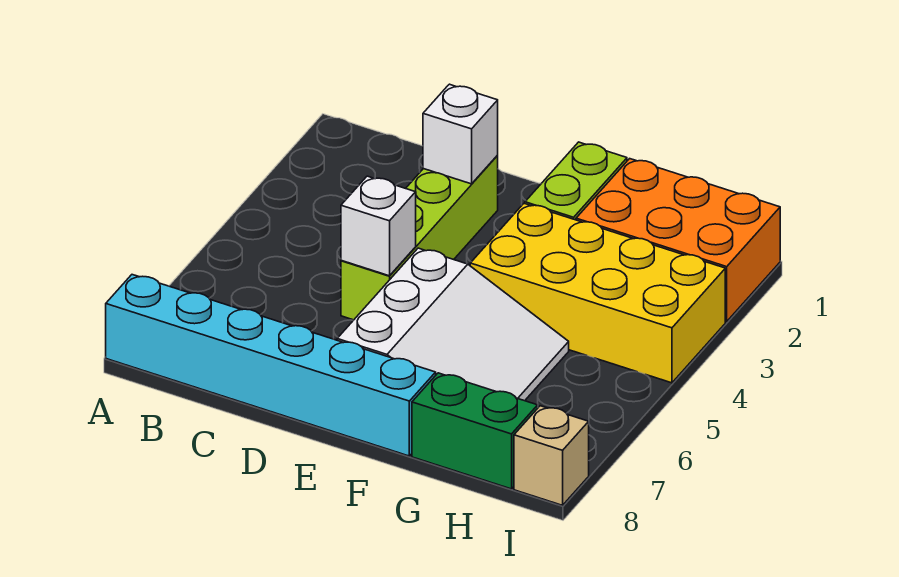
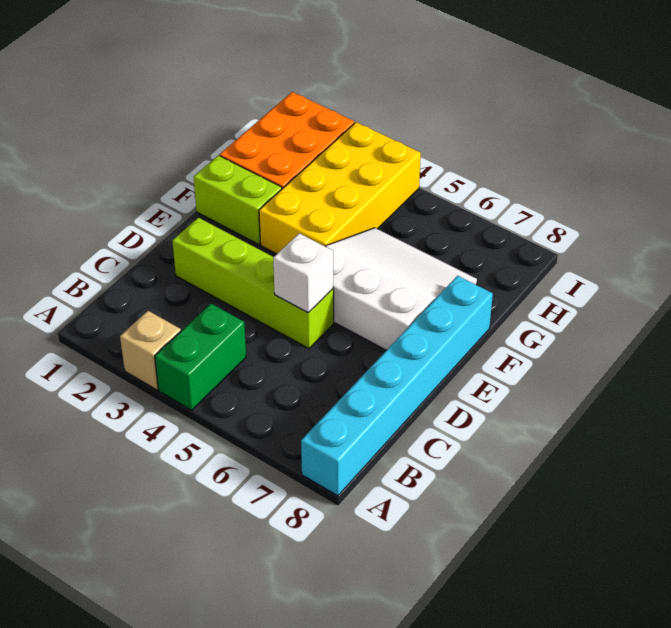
white brick D2 level 2 -> none
green brick G8:H8 level 1 -> green brick A4:B4 level 1
tan brick I8 level 1 -> tan brick A3 level 1

